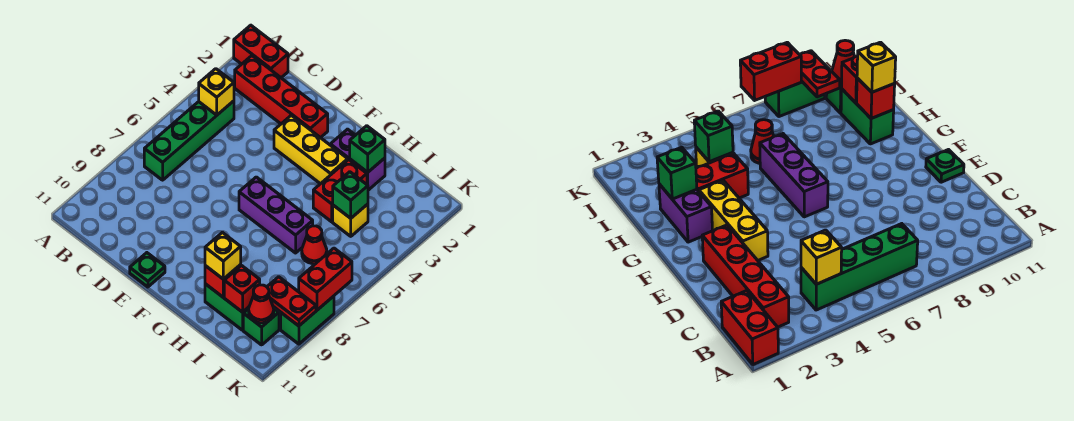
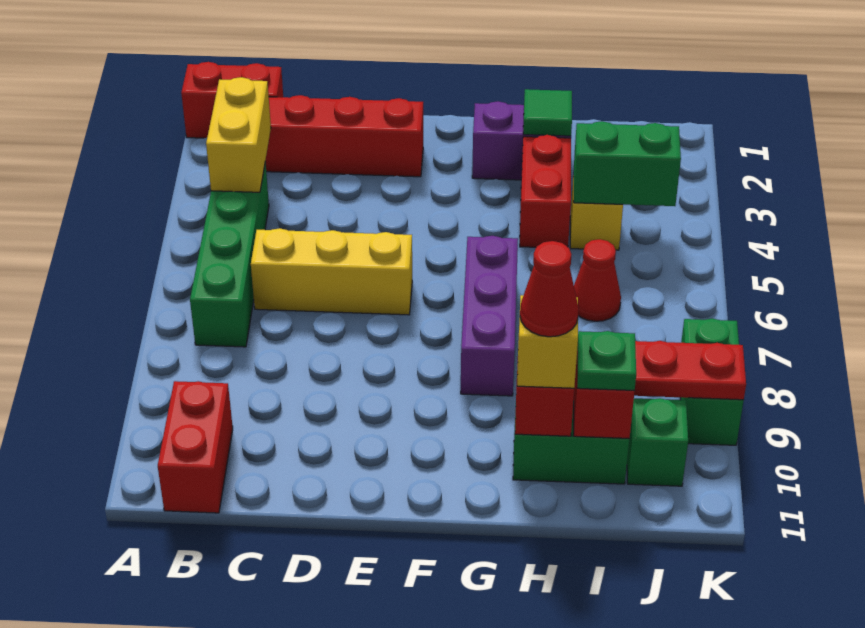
yellow brick B4 level 2 -> yellow brick B3:B4 level 2
yellow brick E3:G3 level 1 -> yellow brick C6:E6 level 1
green plate E11 level 1 -> green plate I10 level 3
purple brick F6:H6 level 1 -> purple brick G6:G8 level 1
green brick H2 level 2 -> green tile H2 level 2
green brick I4 level 2 -> green brick I4:J4 level 2
red cone J10 level 2 -> red cone H10 level 4
red brick K7:K8 level 2 -> red brick B10:B11 level 1

